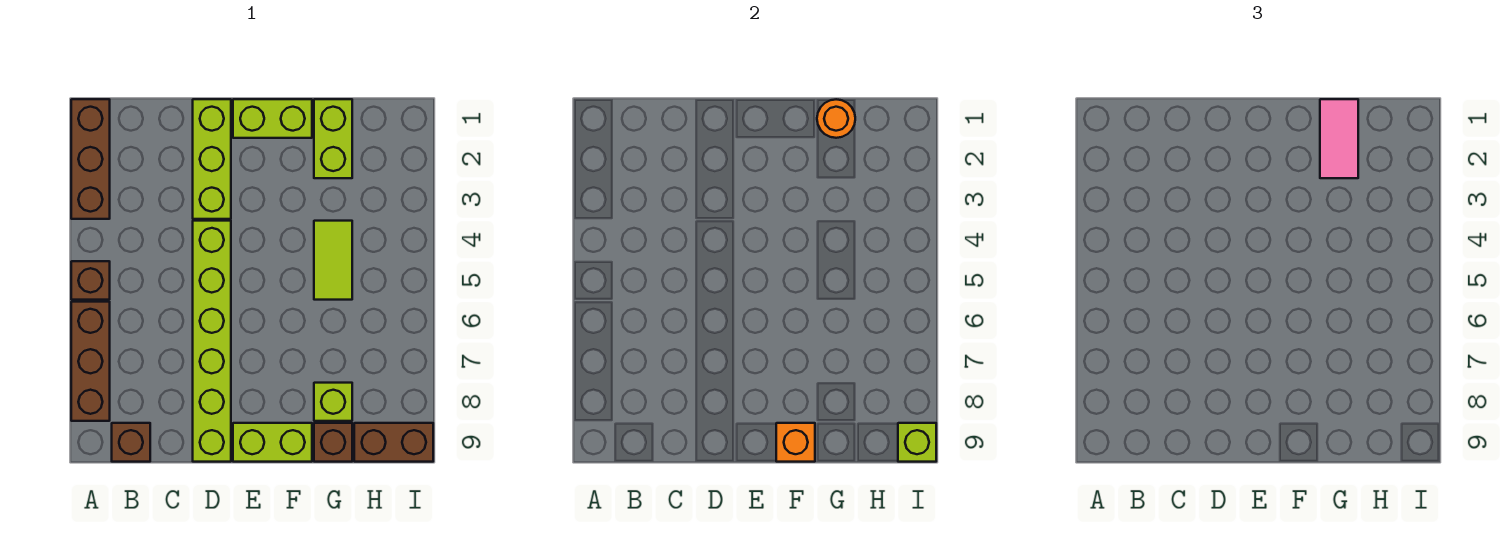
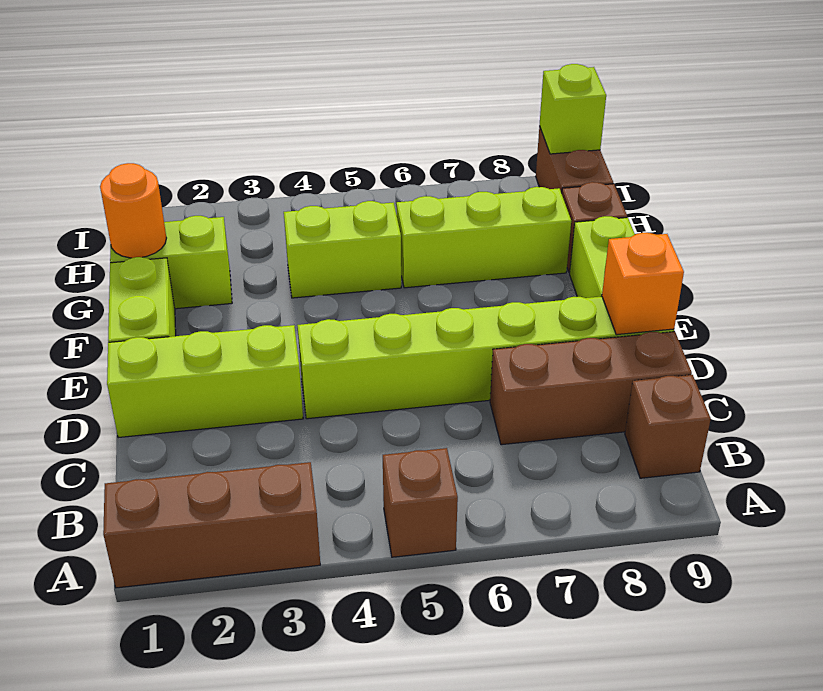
brown brick A6:A8 level 1 -> brown brick C7:C9 level 1
orange brick F9 level 2 -> orange brick D9 level 2
pink tile G1:G2 level 3 -> none
lime tile G4:G5 level 1 -> lime brick G4:G5 level 1
lime brick G8 level 1 -> lime brick G6:G8 level 1

